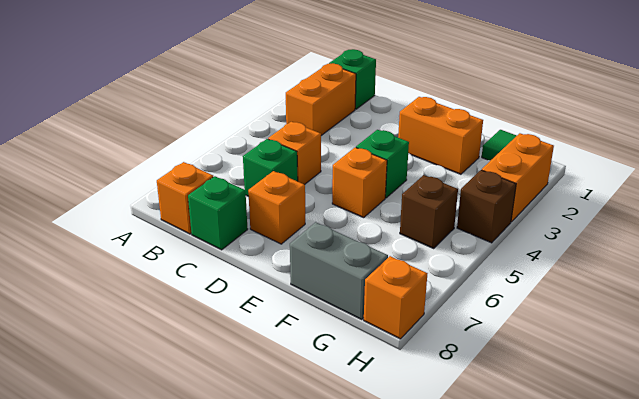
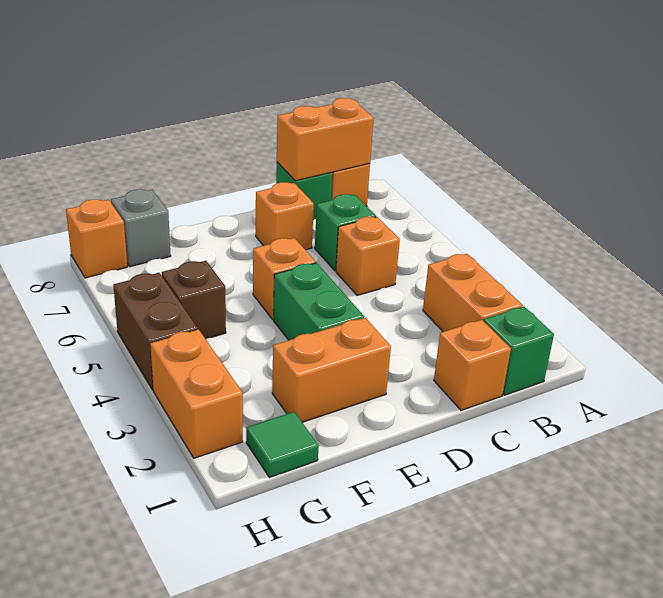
none -> orange brick B8:C8 level 2
none -> orange brick C1 level 1
green brick E4 level 1 -> green brick E3:E4 level 1
grey brick F8:G8 level 1 -> grey brick G8 level 1
brown brick H4 level 1 -> brown brick H4:H5 level 1

